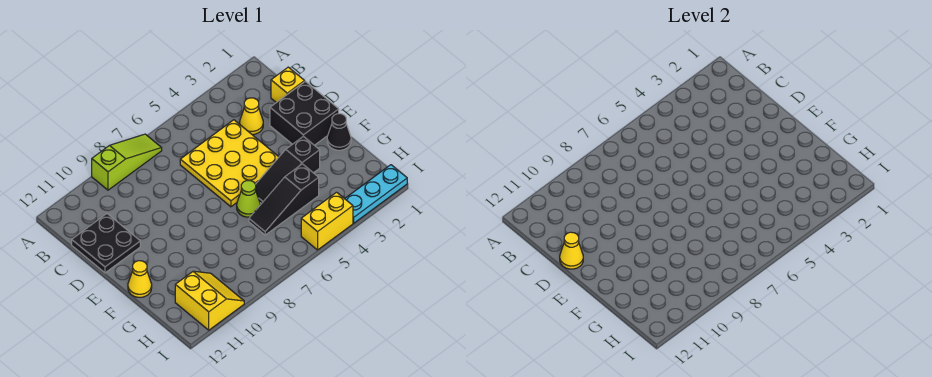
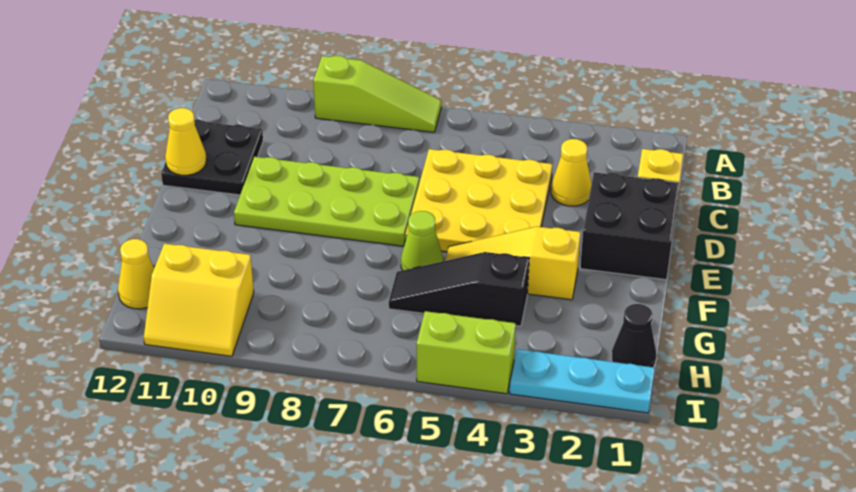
none -> lime plate D7:E10 level 1
black cone F1 level 1 -> black cone H1 level 1
black slope F3:F5 level 1 top 3 -> yellow slope F3:F5 level 1 top 3
yellow cone F12 level 1 -> yellow cone H12 level 1
yellow slope H10:I11 level 1 top 11 -> yellow slope H10:I11 level 1 top H
yellow brick I4:I5 level 1 -> lime brick I4:I5 level 1

